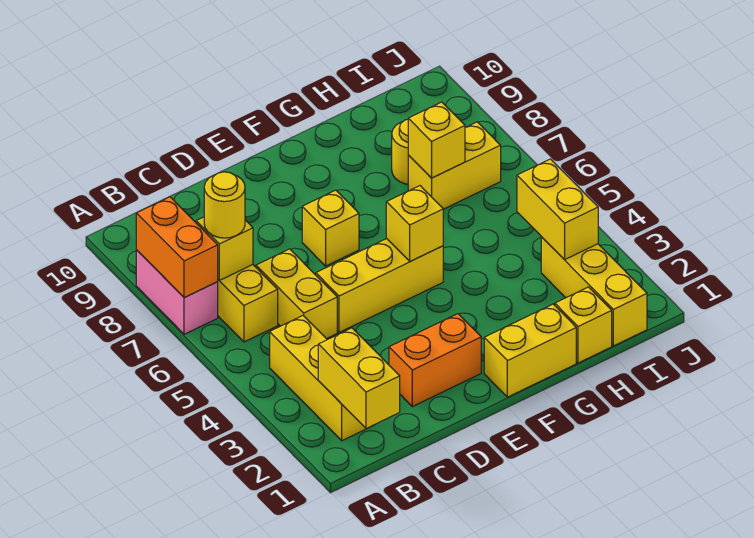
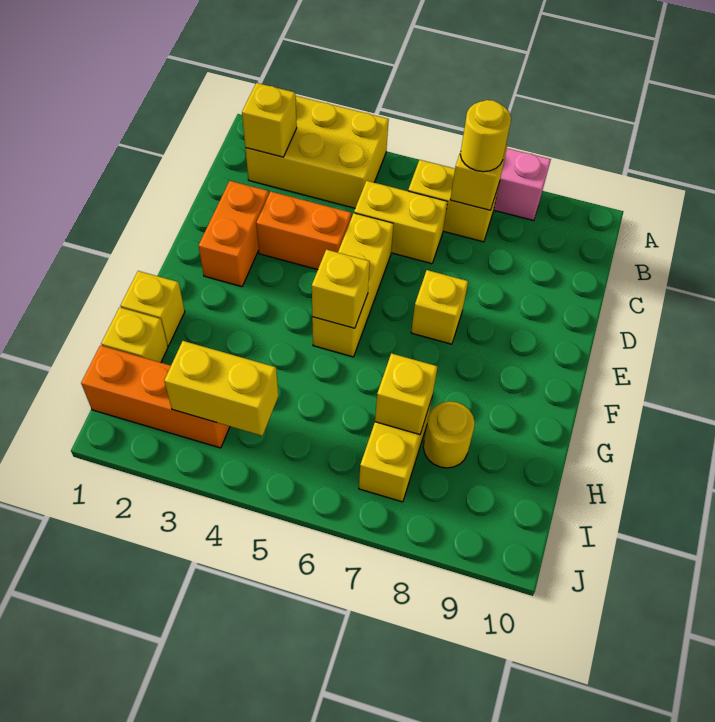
orange brick A7:A8 level 2 -> orange brick D3:D4 level 1
yellow brick B1:B2 level 2 -> yellow brick B2 level 2
yellow brick B2:B4 level 1 -> yellow brick A2:B4 level 1
yellow brick F1:G1 level 1 -> yellow brick G1 level 1
yellow brick I1:I3 level 1 -> orange brick I1:I3 level 1

